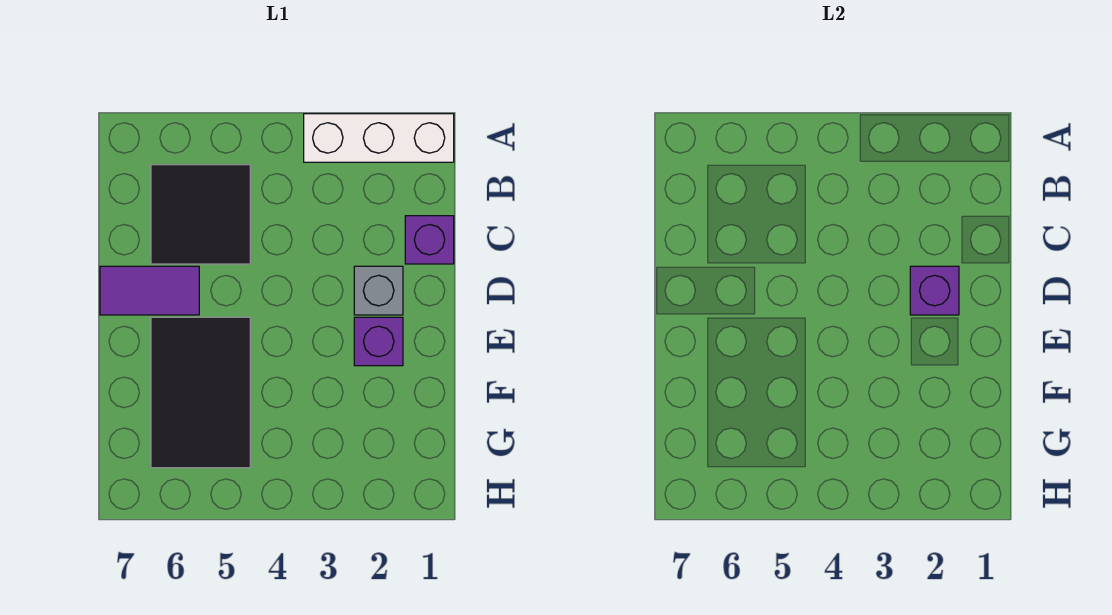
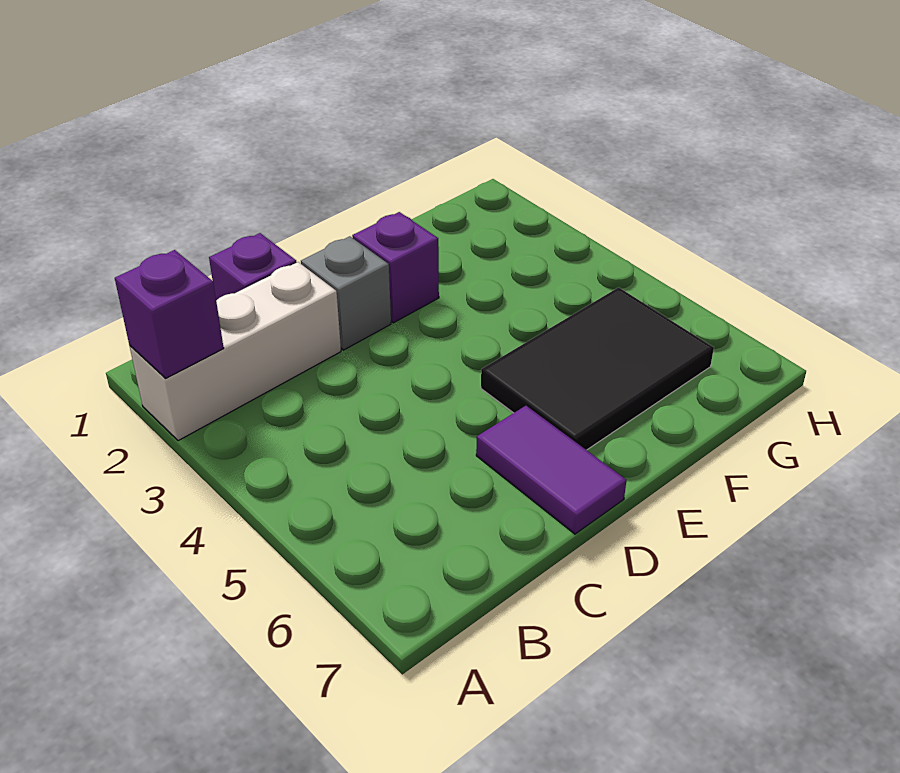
white brick A1:A3 level 1 -> white brick A2:C2 level 1
black tile B5:C6 level 1 -> none
purple brick D2 level 2 -> purple brick A2 level 2

